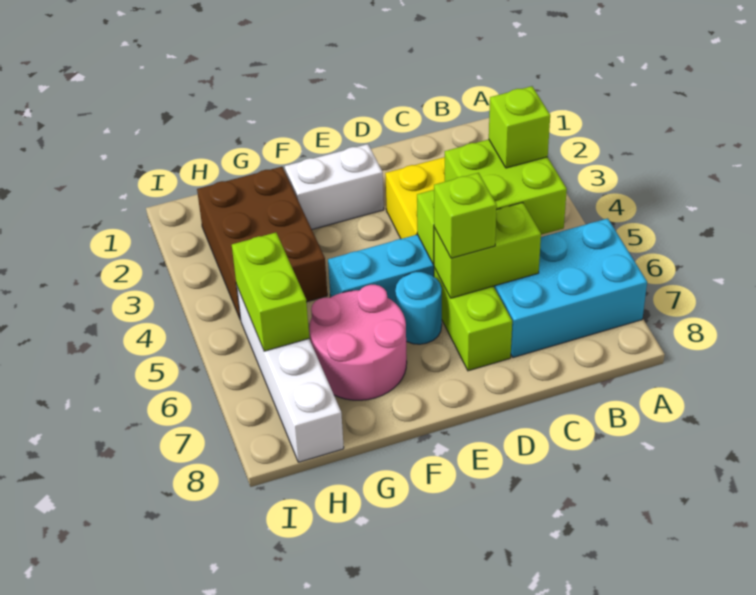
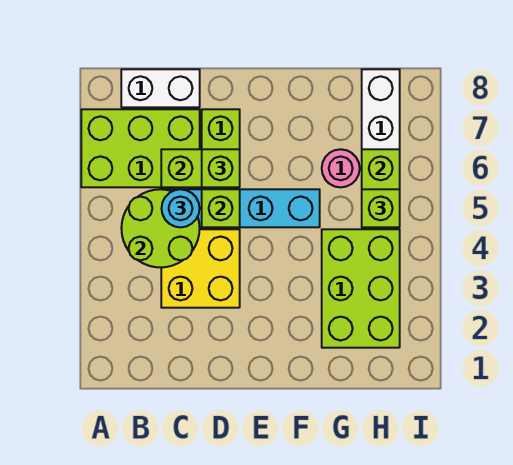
cyan brick A6:C7 level 1 -> lime brick A6:C7 level 1
lime brick B4:C5 level 2 -> lime round brick B4:C5 level 2
lime brick B4 level 3 -> lime brick H5 level 3
white brick E2:F2 level 1 -> white brick B8:C8 level 1
cyan round brick E6 level 1 -> cyan round brick C5 level 3
pink round brick F6:G7 level 1 -> pink round brick G6 level 1
brown brick G2:H4 level 1 -> lime brick G2:H4 level 1

